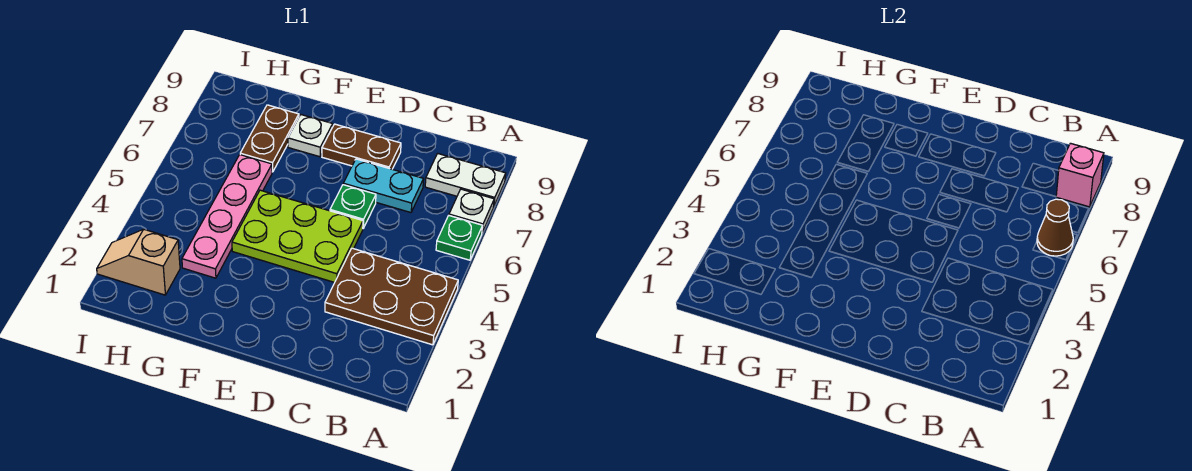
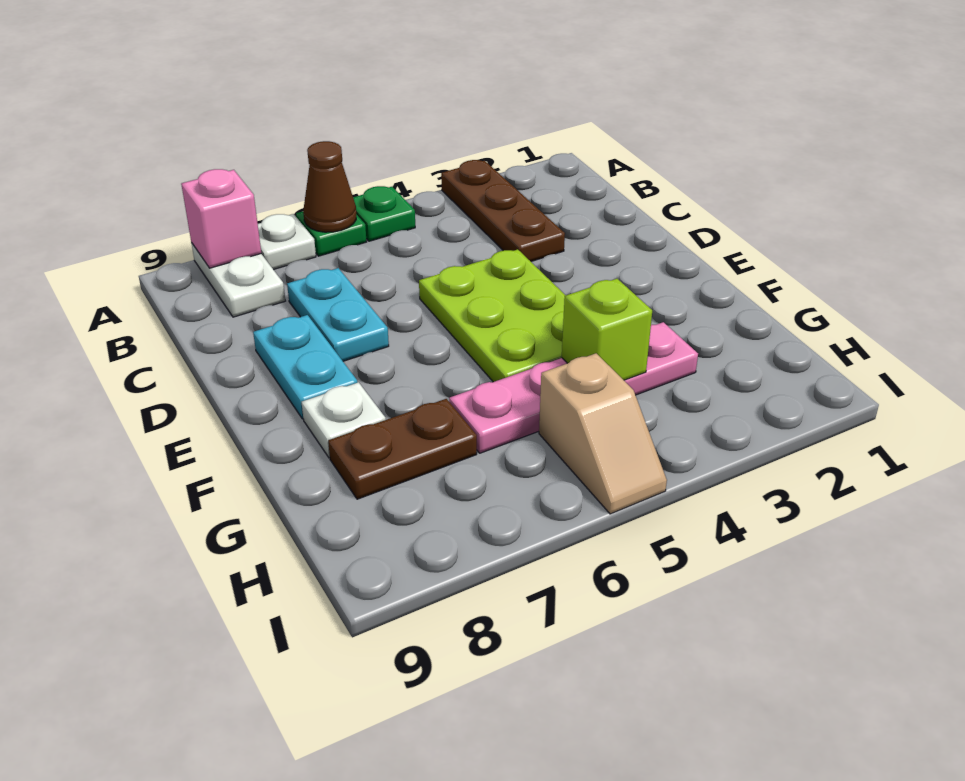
brown plate A3:C4 level 1 -> brown plate A3:C3 level 1
green plate D6 level 1 -> green plate A5 level 1
brown plate D8:E8 level 1 -> cyan plate D8:E8 level 1
none -> lime brick G4 level 2
tan slope H2:I2 level 1 top H -> tan slope H5:I5 level 1 top H

